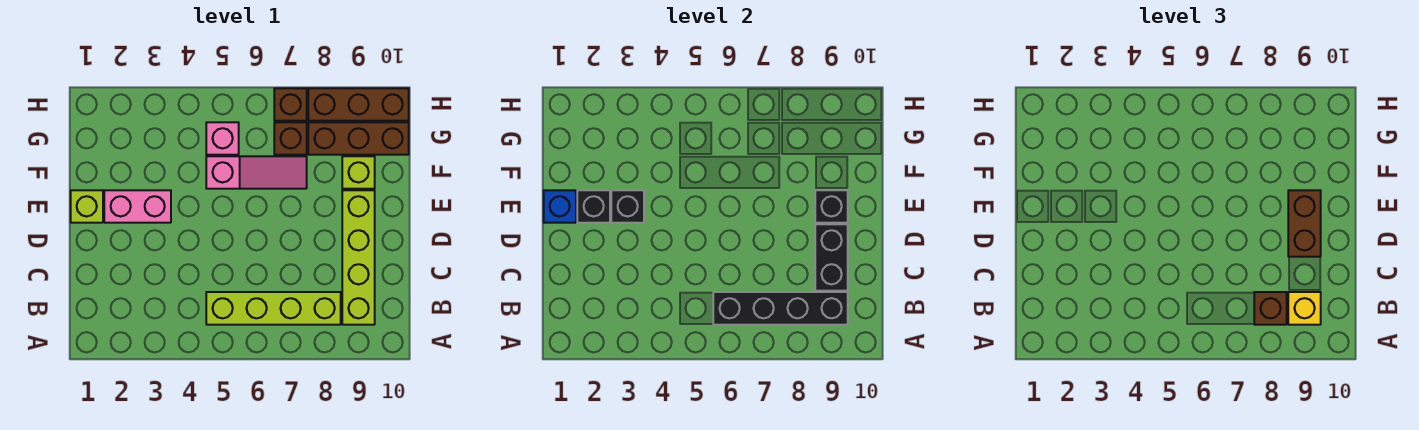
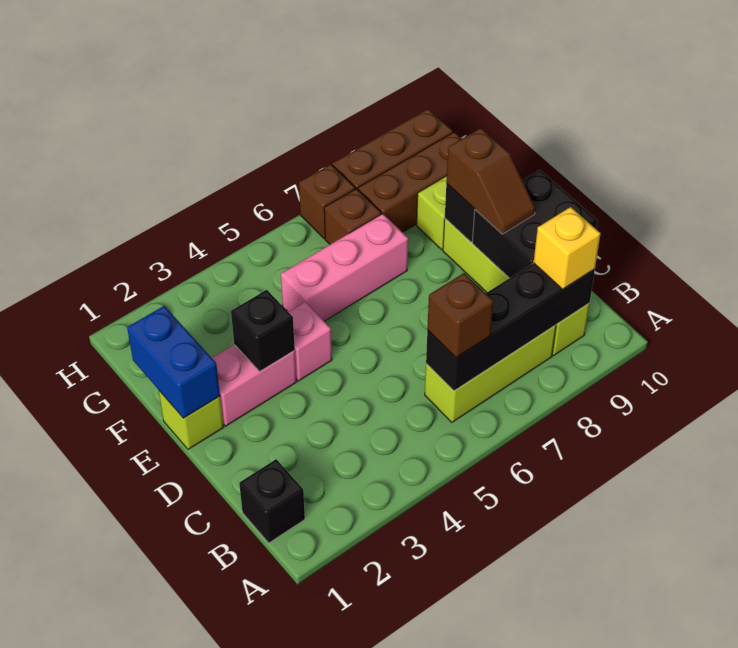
lime brick B5:B8 level 1 -> lime brick B6:B8 level 1
brown brick B8 level 3 -> brown brick B6 level 3
black brick C9:D9 level 2 -> black brick C9:D10 level 2
brown brick D9:E9 level 3 -> brown slope D9:E9 level 3 top E
blue brick E1 level 2 -> blue brick E1:F1 level 2
black brick E2 level 2 -> black brick B1 level 1
pink slope F5:F7 level 1 top 5 -> pink brick F5:F7 level 1
pink brick G5 level 1 -> pink brick E4 level 1

